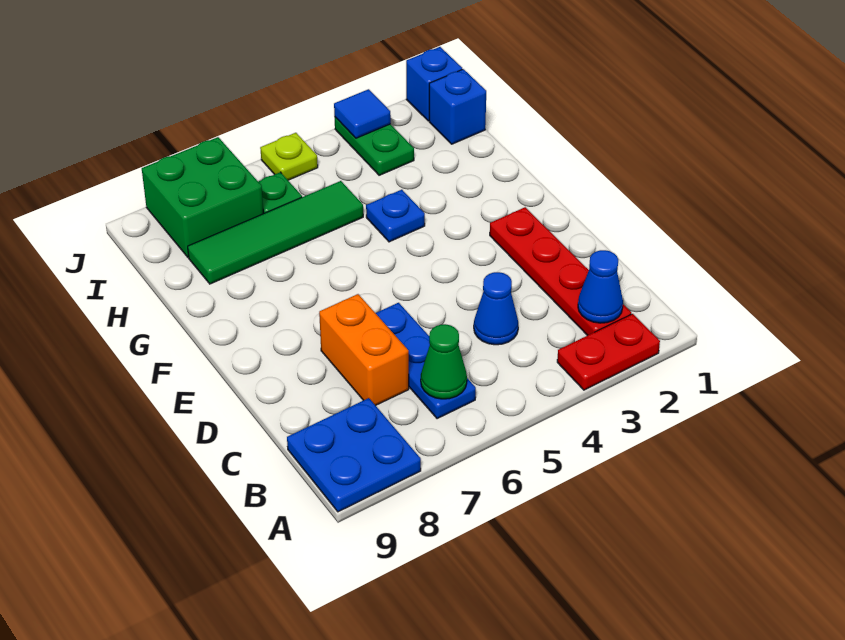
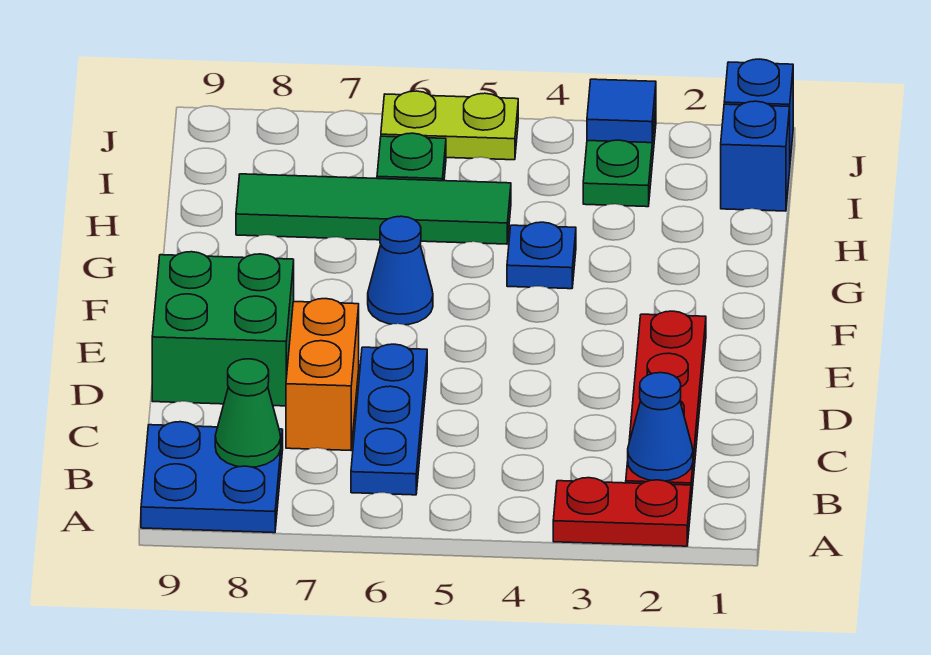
green cone B6 level 2 -> green cone B8 level 2
blue cone C4 level 1 -> blue cone F6 level 1
green brick I7:J8 level 1 -> green brick D8:E9 level 1
lime plate J5 level 1 -> lime plate J5:J6 level 1

